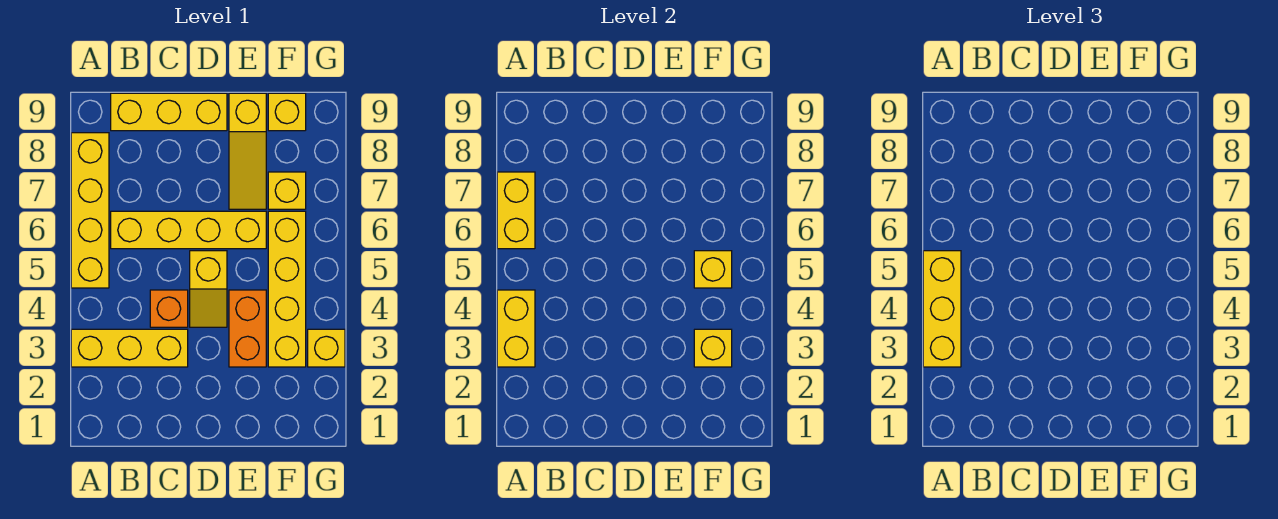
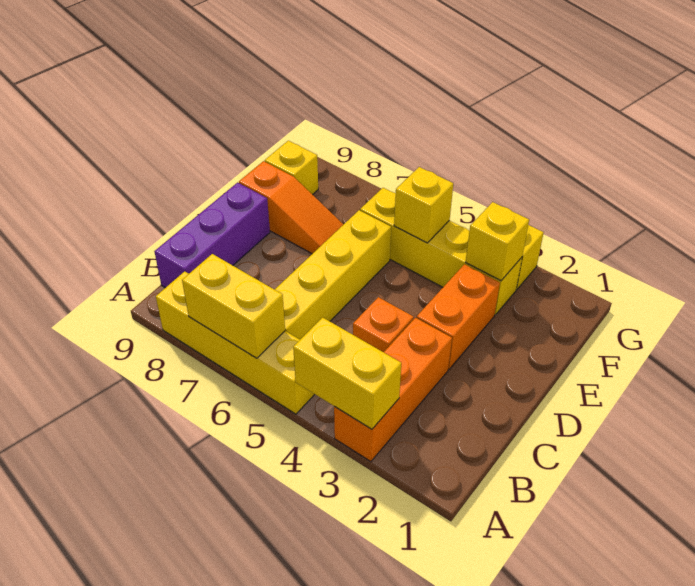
yellow brick A3:C3 level 1 -> orange brick A3:C3 level 1
yellow brick A3:A5 level 3 -> none
yellow brick B9:D9 level 1 -> purple brick B9:D9 level 1
yellow slope D4:D5 level 1 top 5 -> none
orange brick E3:E4 level 1 -> orange brick D3:E3 level 1
yellow slope E7:E9 level 1 top 9 -> orange slope E7:E9 level 1 top 9
yellow brick F7 level 1 -> none

